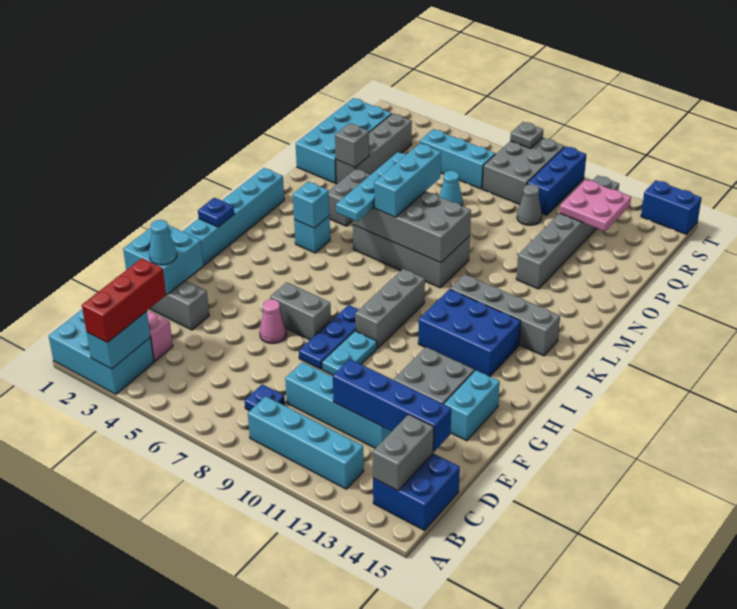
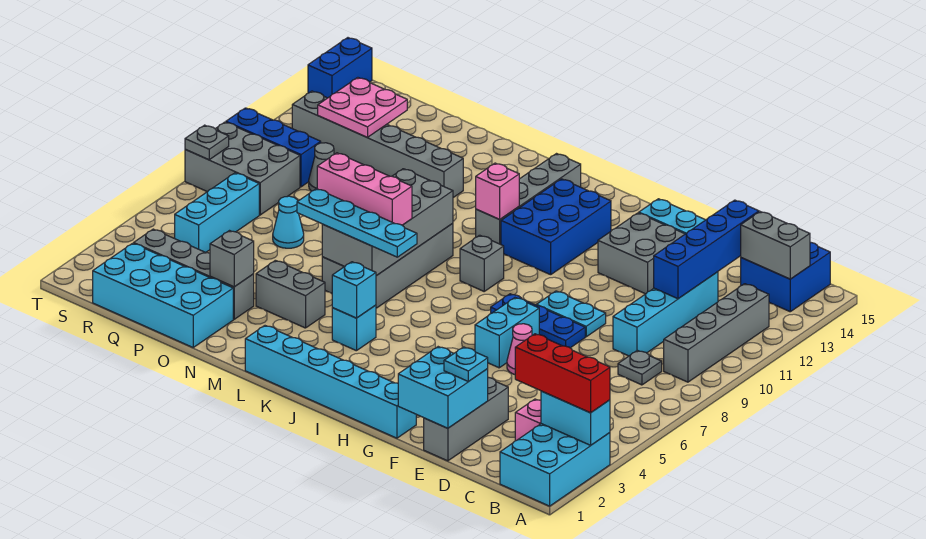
cyan brick B9:B12 level 1 -> grey brick B9:B12 level 1
blue plate C8 level 1 -> grey plate C8 level 1
cyan cone E2 level 3 -> cyan plate E2 level 3
grey brick G6:G7 level 1 -> cyan brick G6:G7 level 1
grey brick H9:J9 level 1 -> grey brick J9 level 1
blue plate I1 level 2 -> none
none -> pink brick K11 level 2
cyan brick L7:N7 level 3 -> pink brick L7:N7 level 3

